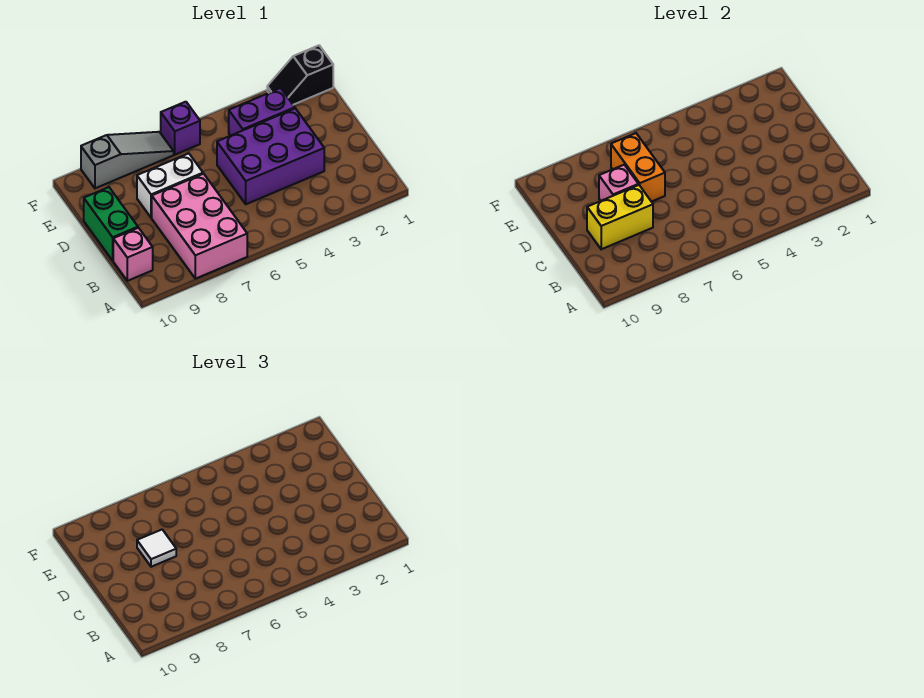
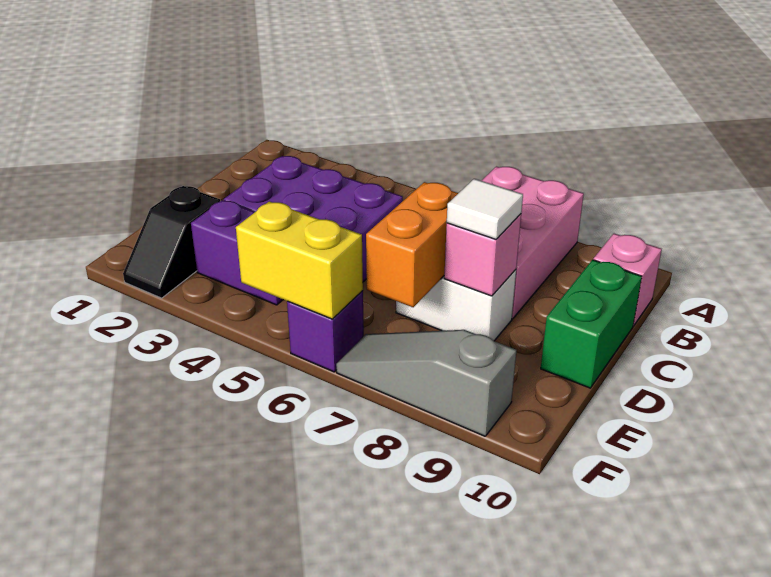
yellow brick C8:C9 level 2 -> yellow brick F5:F6 level 2
black slope F1:F2 level 1 top 1 -> black slope E2:F2 level 1 top E

